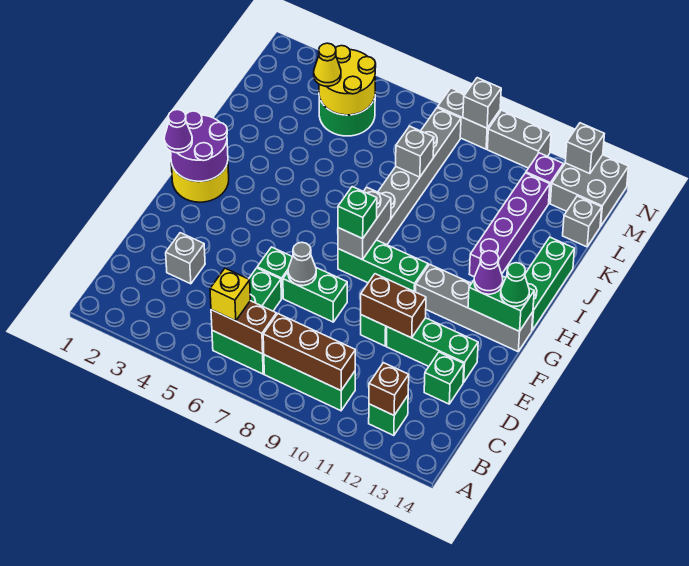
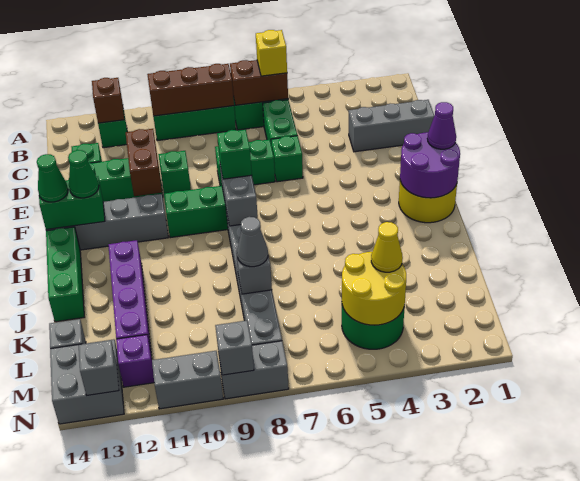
grey brick D3 level 1 -> grey brick D1:D3 level 1
grey cone E7 level 2 -> grey cone K8 level 3
brown brick E10:E11 level 2 -> brown brick E11:F11 level 2
purple cone G13 level 3 -> green cone G13 level 3

